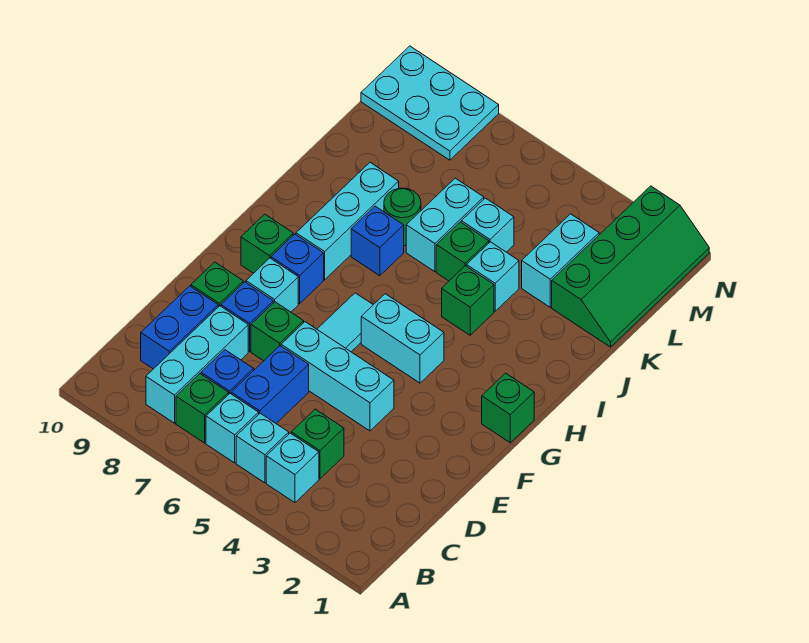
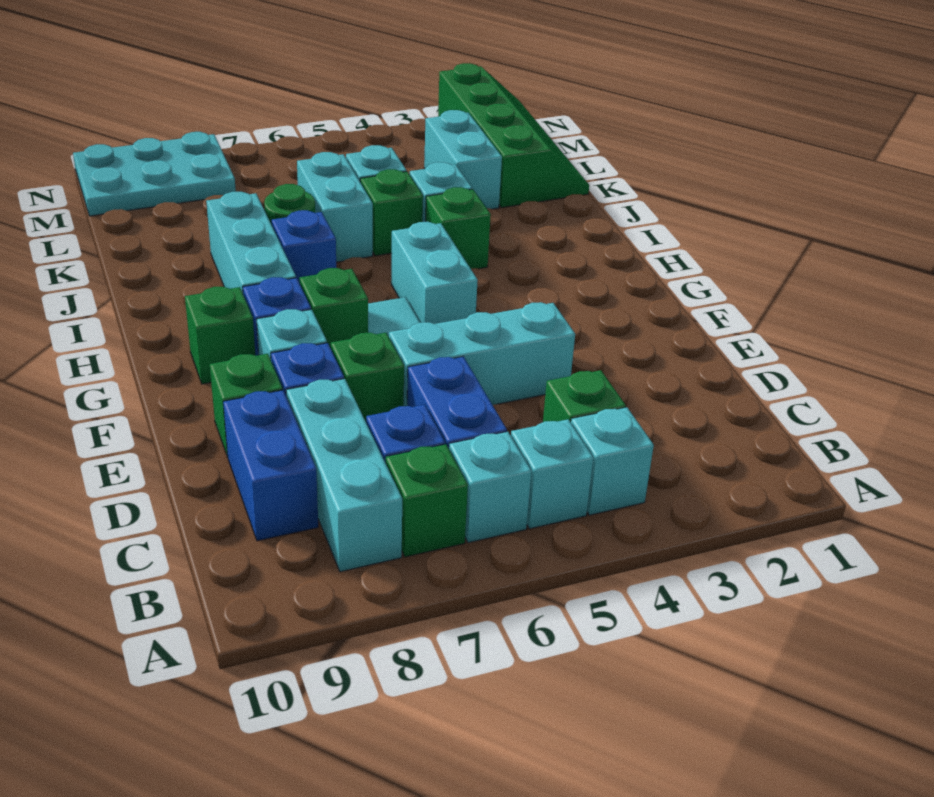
green brick G1 level 1 -> green brick G7 level 1
cyan brick G4:G5 level 1 -> cyan brick G5:H5 level 1

